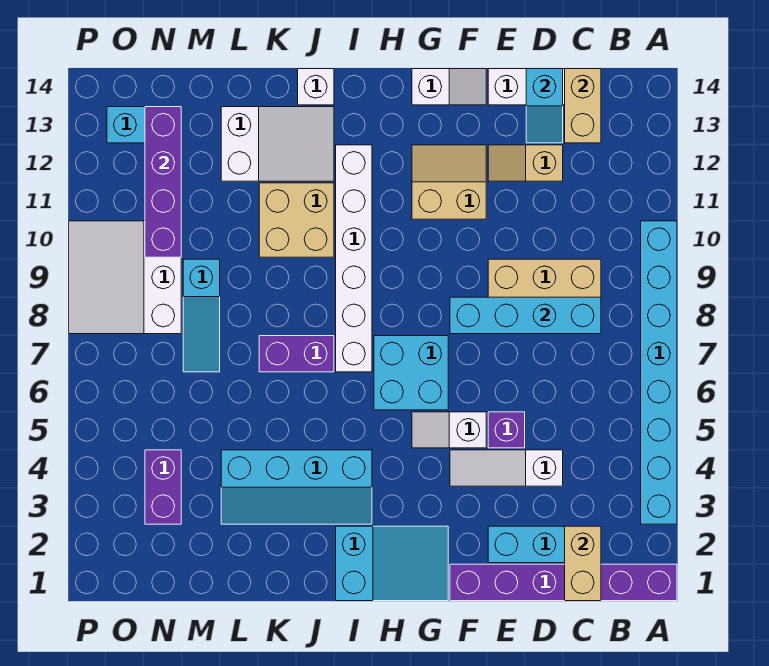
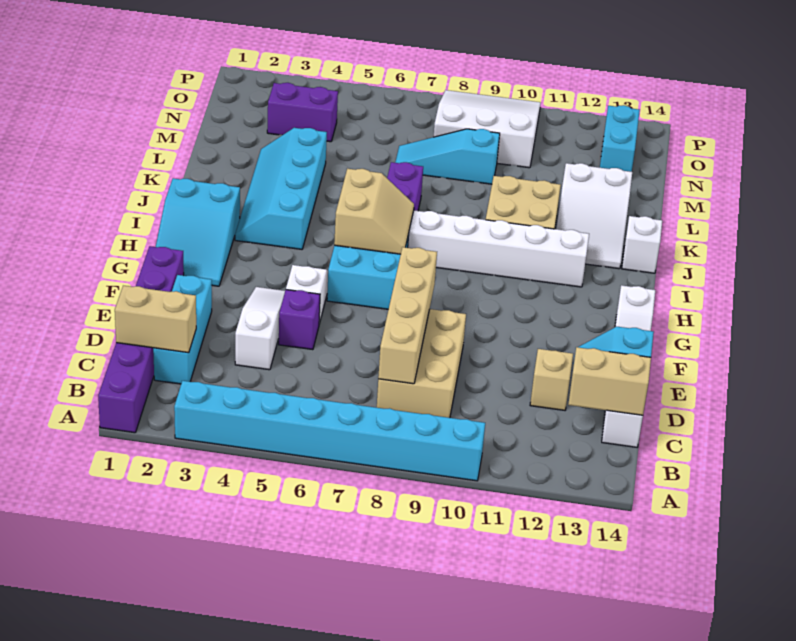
cyan brick C8:F8 level 2 -> tan brick C8:F8 level 2
tan slope F11:G12 level 1 top 11 -> tan slope H6:I7 level 2 top 6
purple brick N10:N13 level 2 -> none

